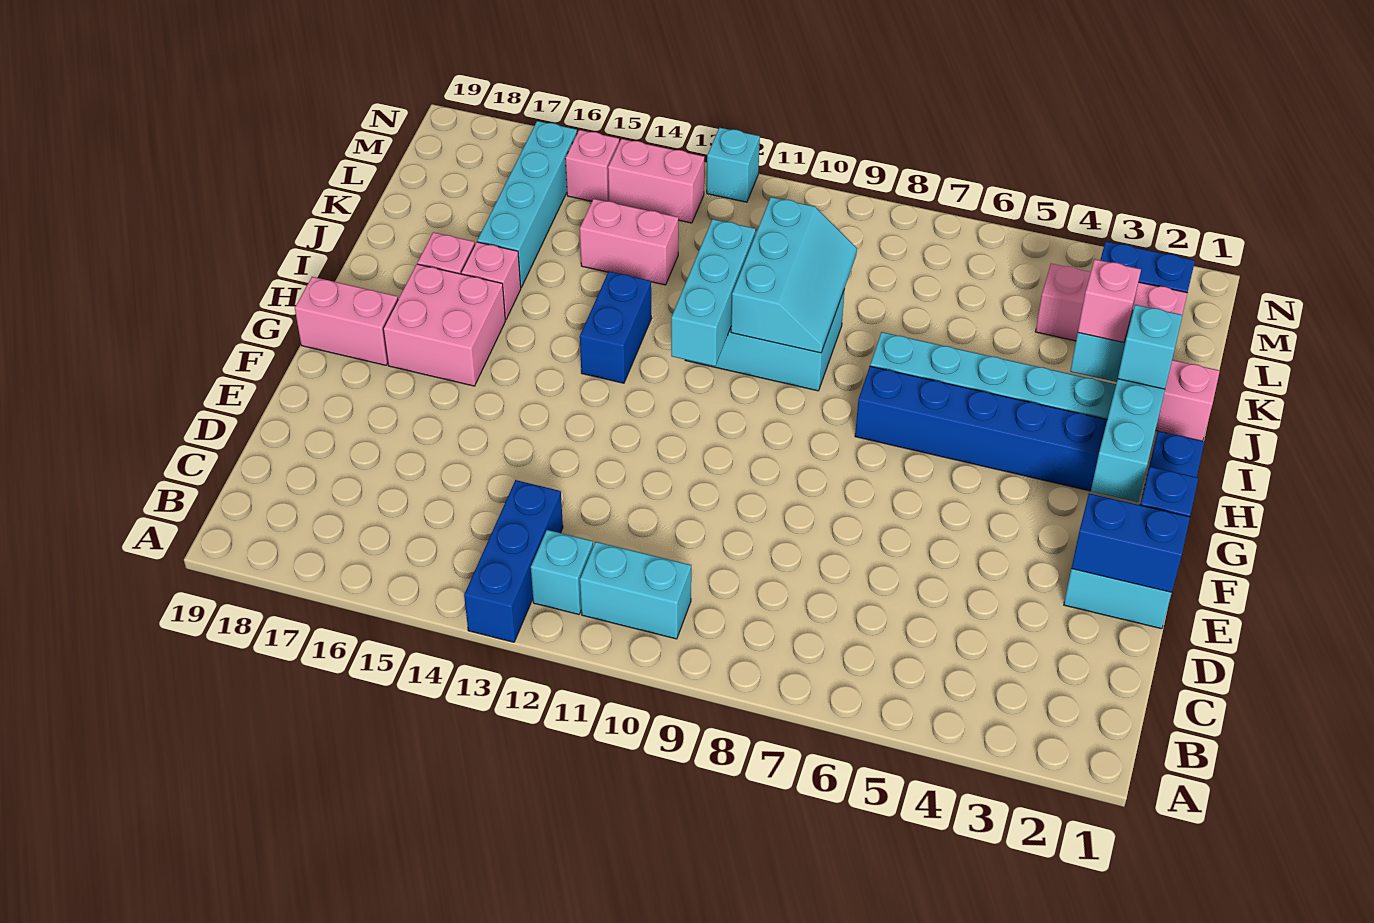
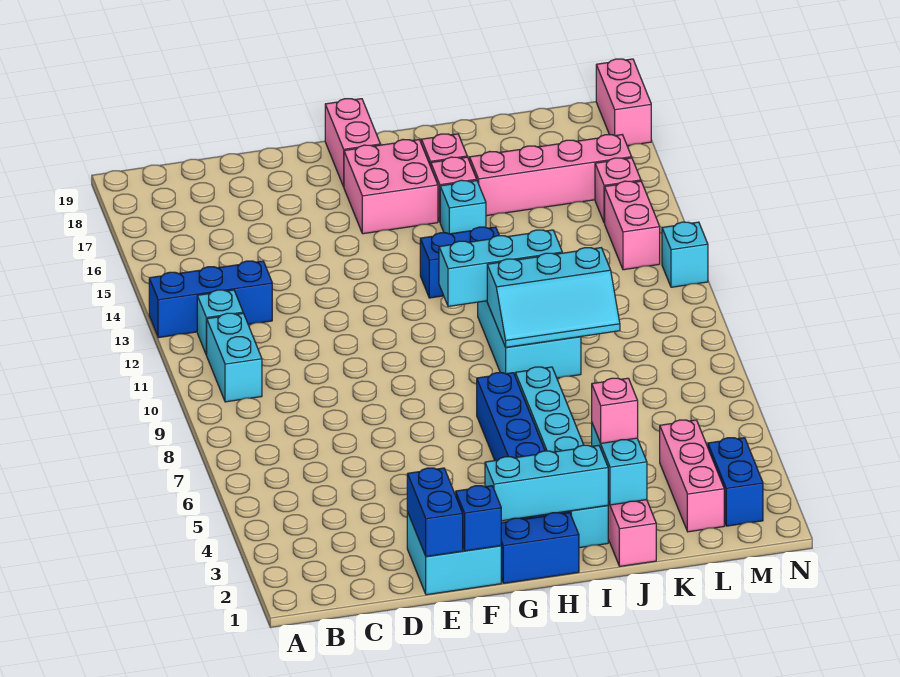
cyan brick I2 level 3 -> cyan brick I15 level 1
cyan brick J16:M16 level 1 -> pink brick J16:M16 level 1
pink brick K13:K14 level 1 -> pink brick N18:N19 level 1

